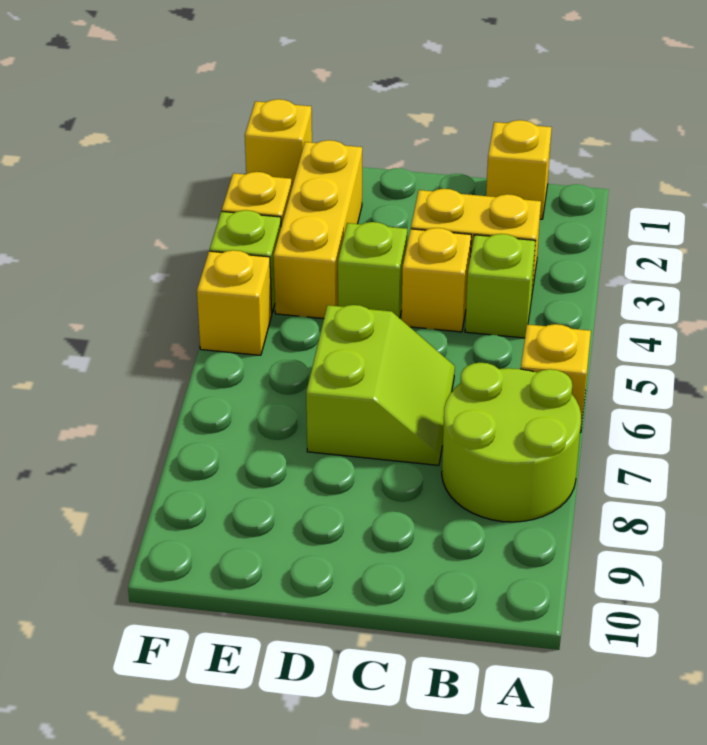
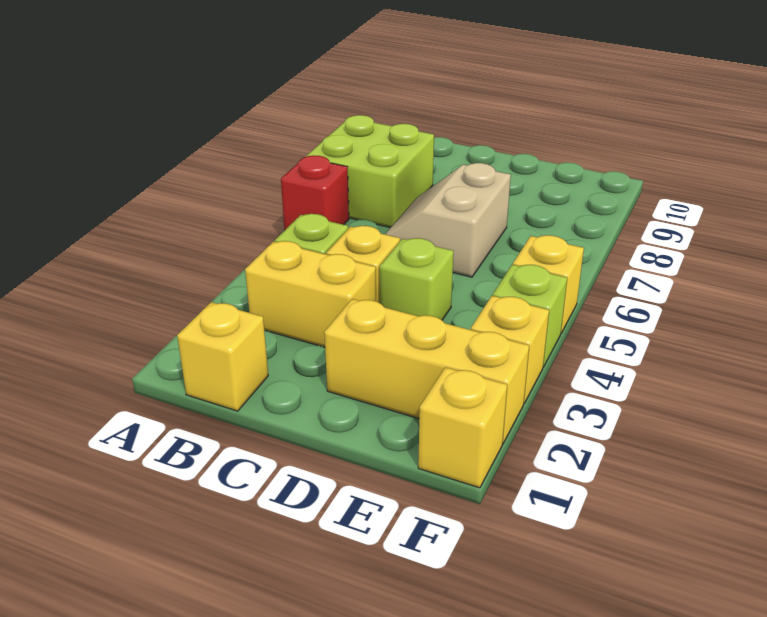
yellow brick A6 level 1 -> red brick A6 level 1
lime round brick A7:B8 level 1 -> lime brick A7:B8 level 1
lime slope C6:D7 level 1 top D -> tan slope C6:D7 level 1 top D
yellow brick E2:E4 level 1 -> yellow brick D2:F2 level 1

